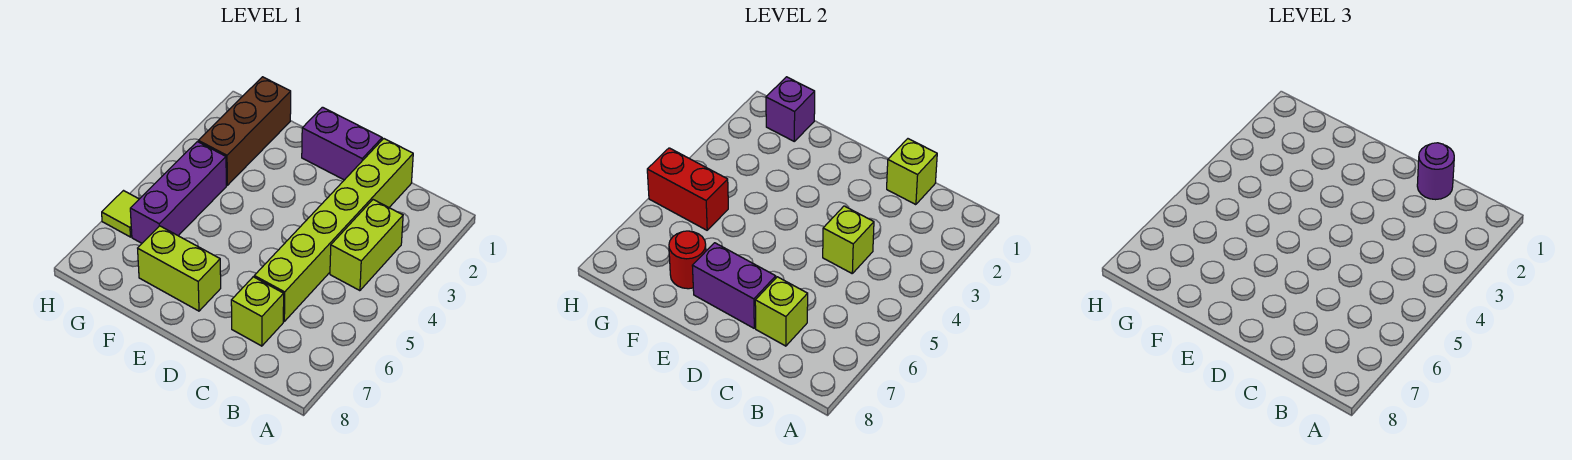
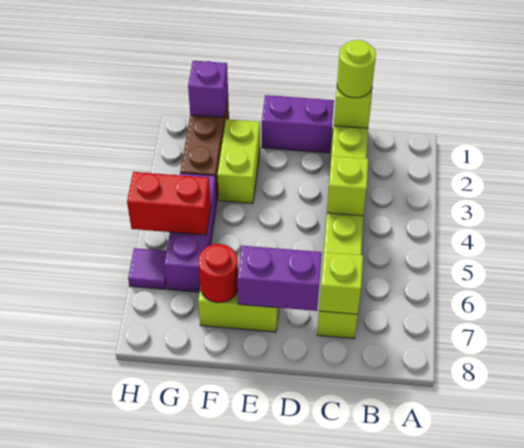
lime brick B3:B4 level 1 -> lime brick F2:F3 level 1
purple round brick C1 level 3 -> lime round brick C1 level 3
lime tile H6 level 1 -> purple tile H6 level 1

